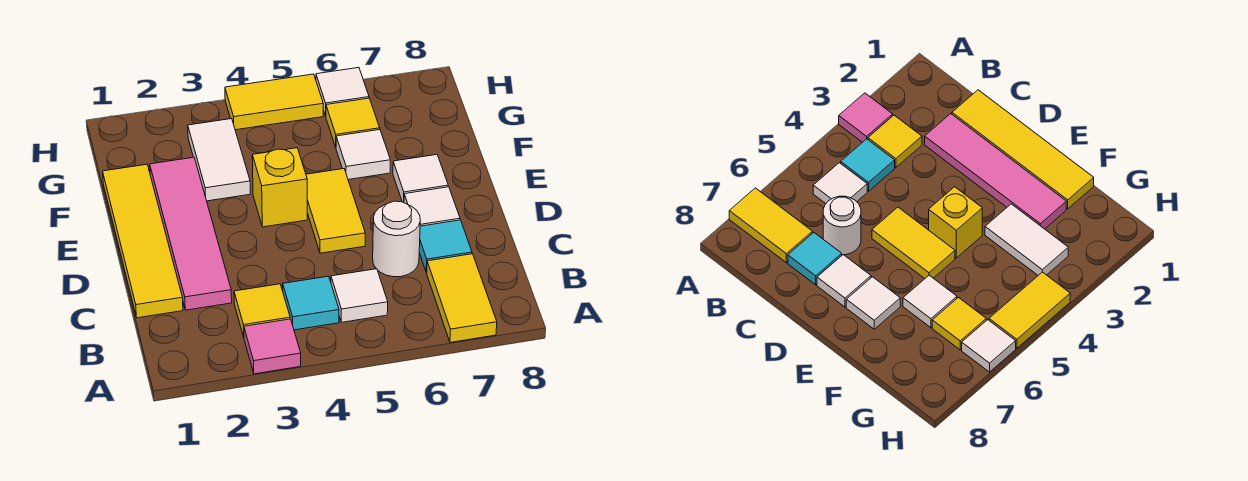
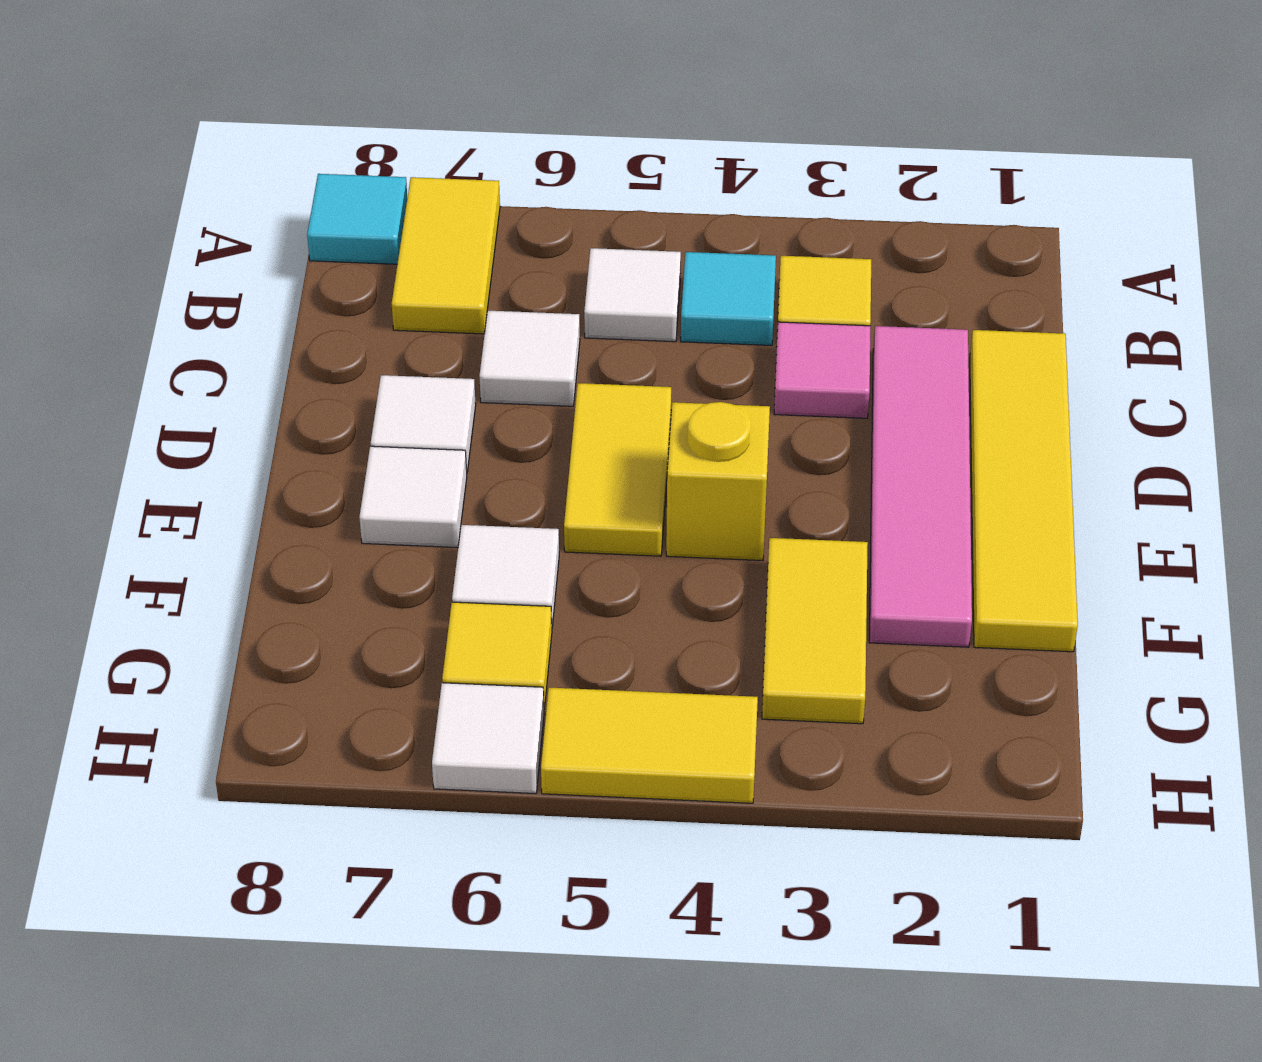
pink tile A3 level 1 -> pink tile C3 level 1
white round brick C6 level 1 -> white tile C6 level 1
cyan tile C7 level 1 -> cyan tile A8 level 1
white tile F3:G3 level 1 -> yellow tile F3:G3 level 1

